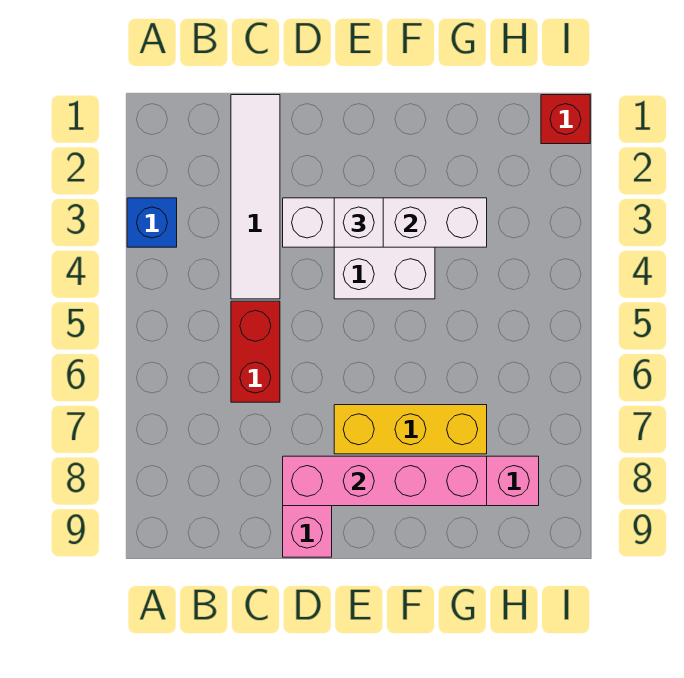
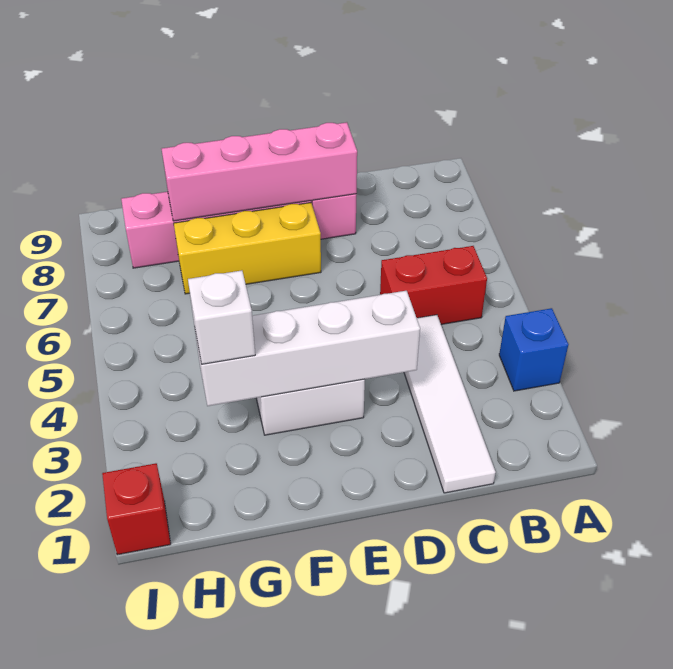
red brick C5:C6 level 1 -> red brick B5:C5 level 1
white brick E3 level 3 -> white brick G3 level 3

